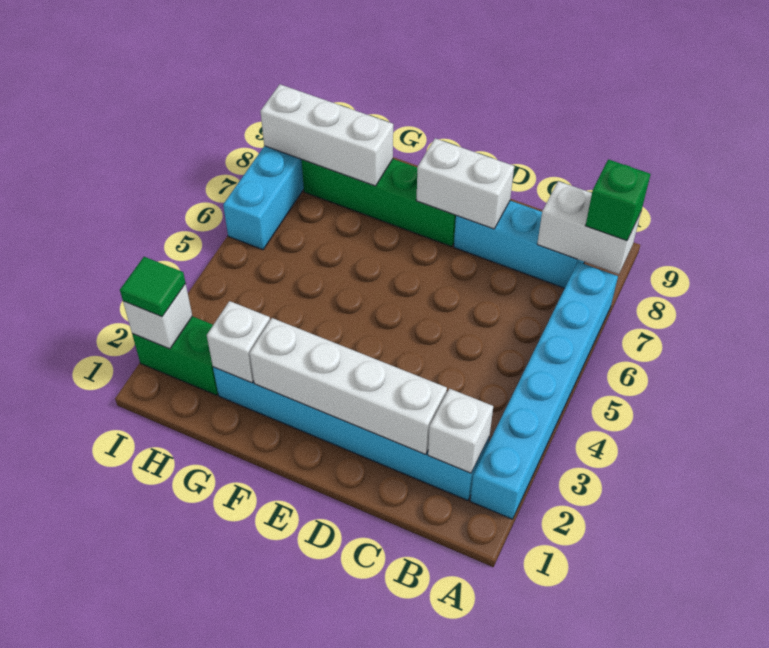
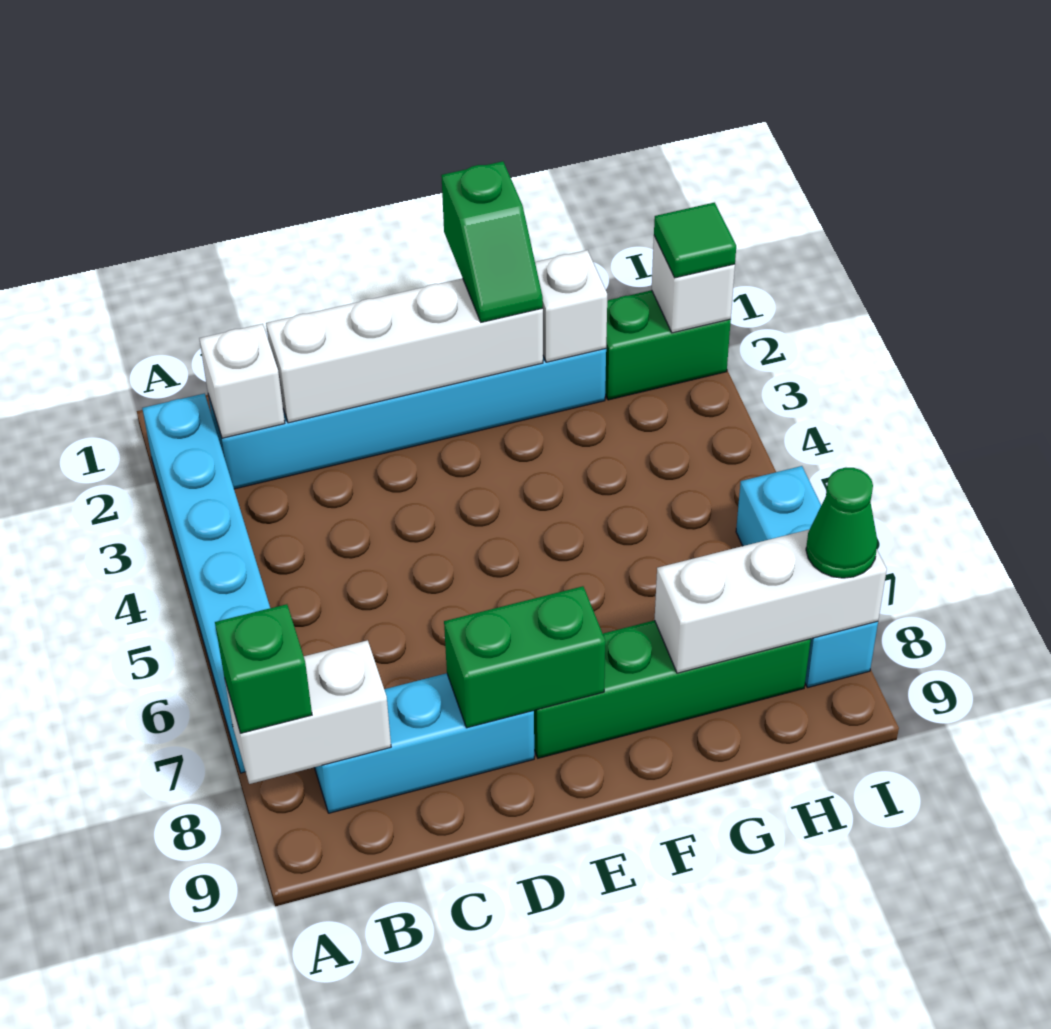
white brick D8:E8 level 2 -> green brick D8:E8 level 2
none -> green slope F1:F2 level 3 top 1
none -> green cone I8 level 3

